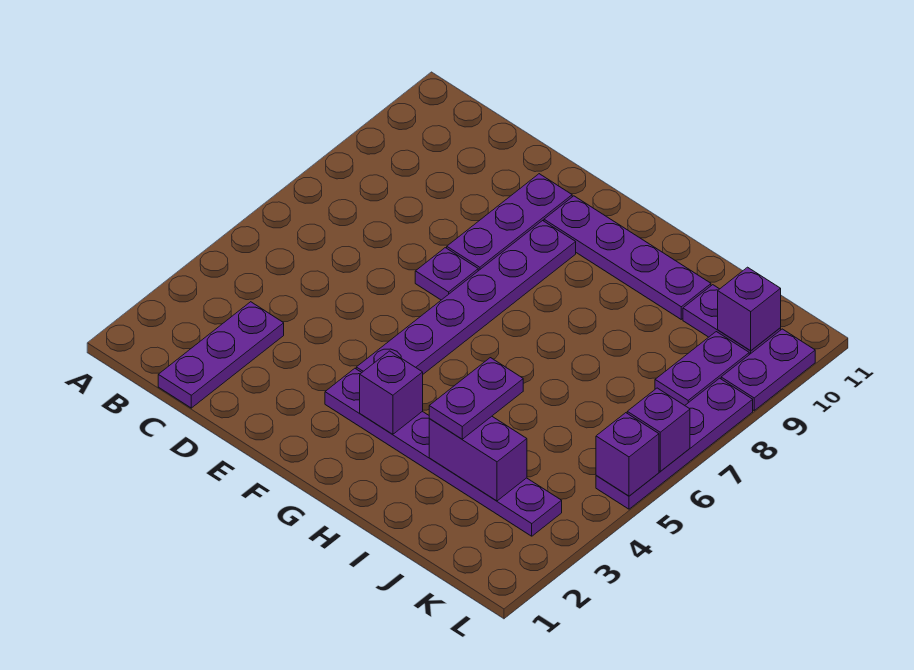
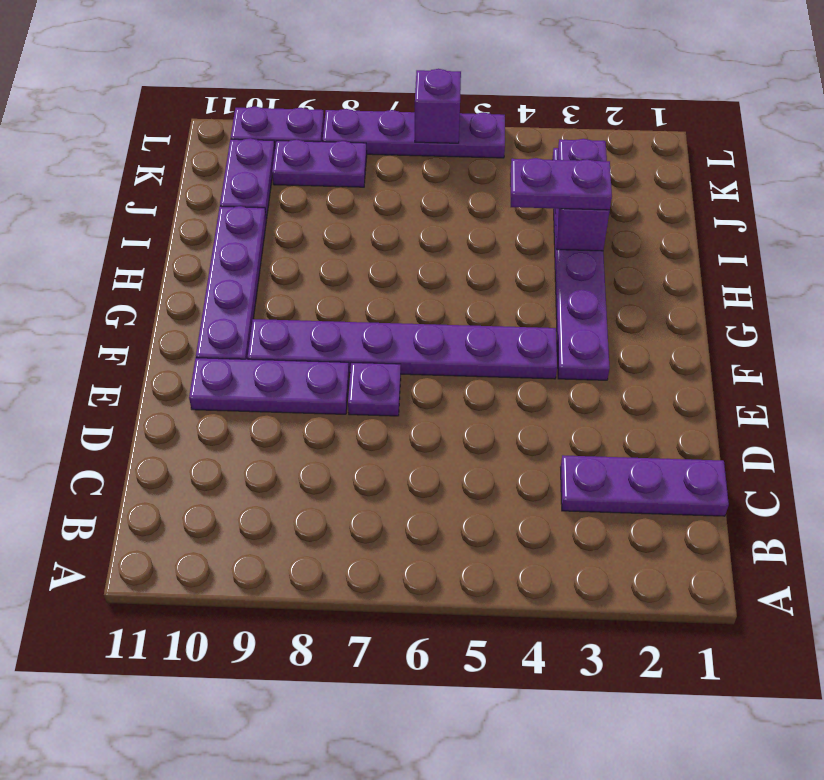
purple brick G3 level 2 -> none
purple brick K10 level 2 -> none
purple brick L5 level 2 -> none

